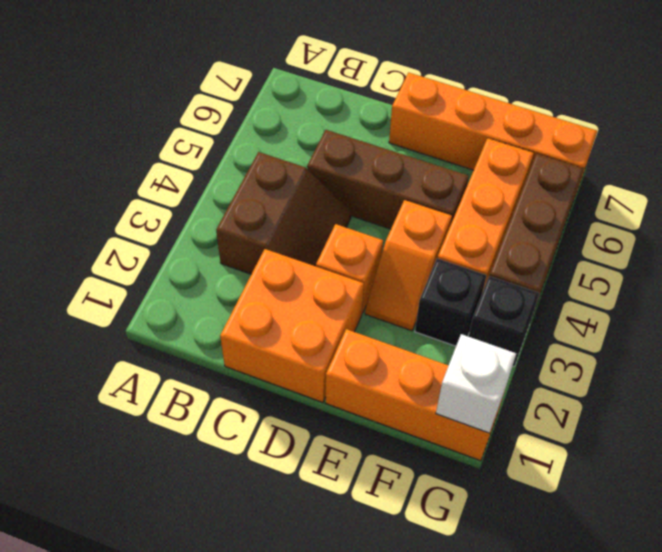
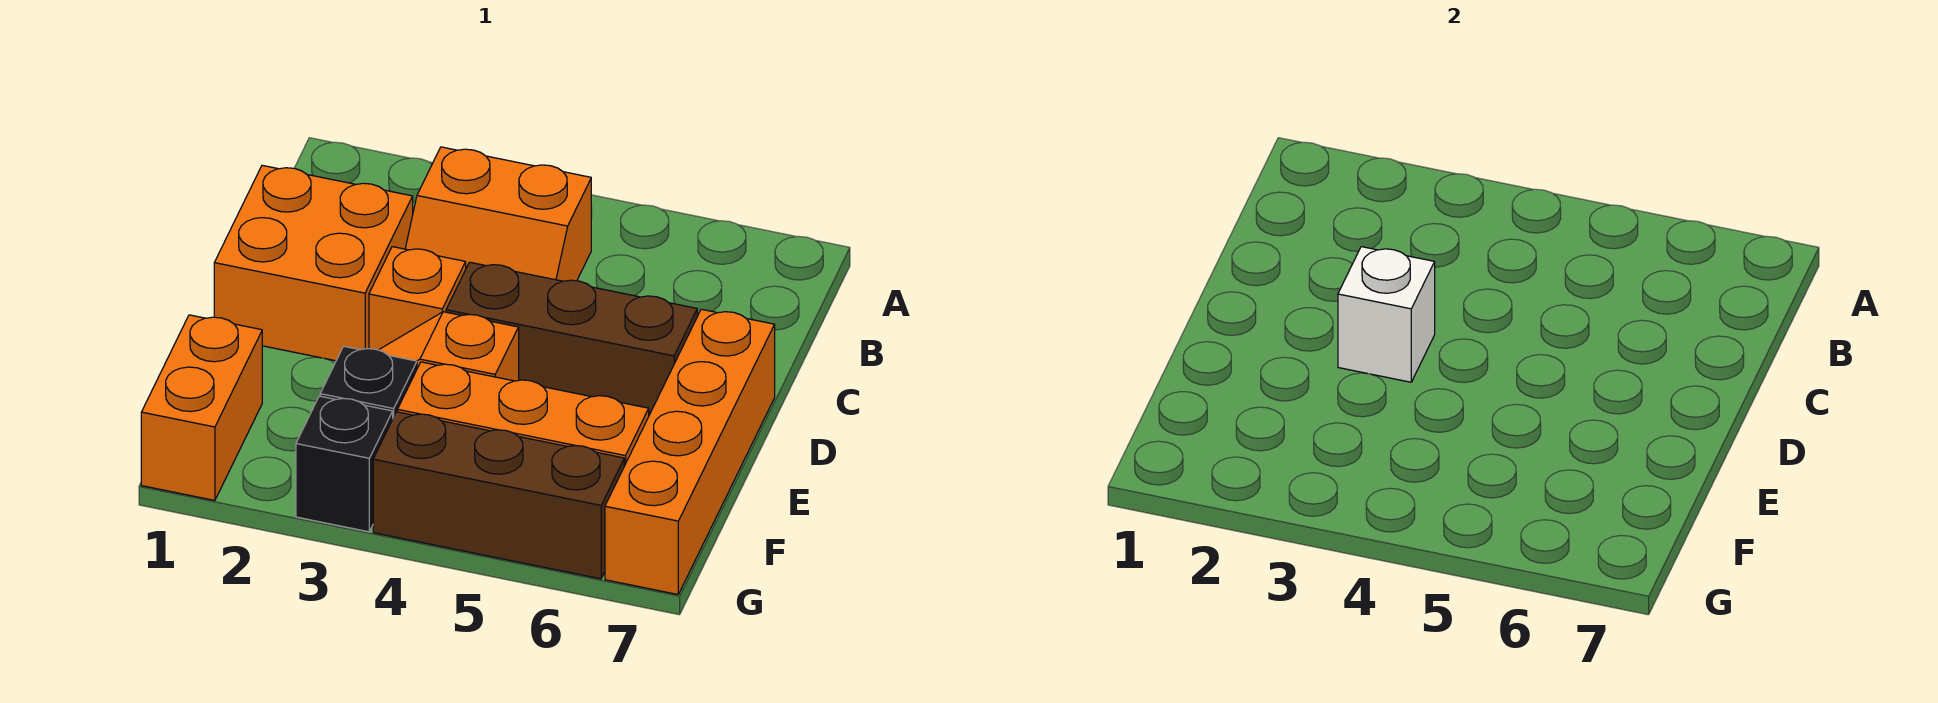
brown slope B3:C4 level 1 top B -> orange slope B3:C4 level 1 top B
brown brick C5:E5 level 1 -> brown brick D4:D6 level 1
orange brick E1:G1 level 1 -> orange brick F1:G1 level 1
white brick G1 level 2 -> white brick D3 level 2

